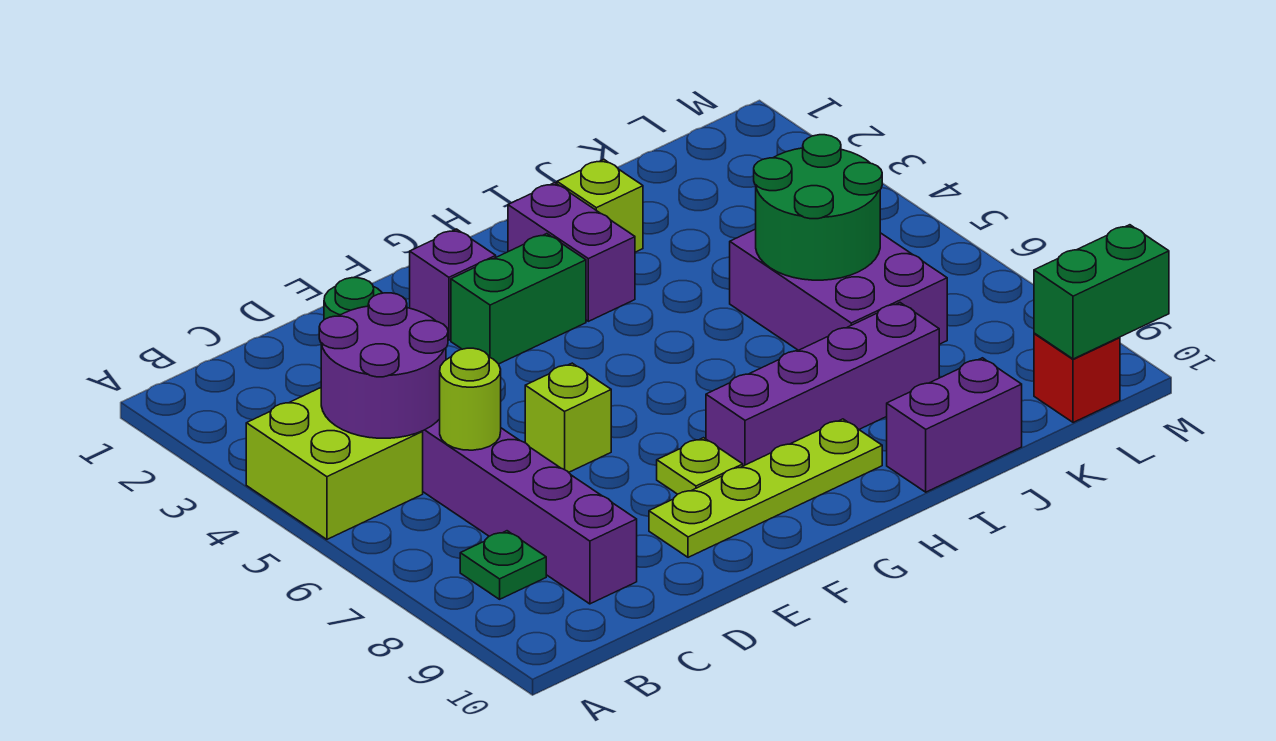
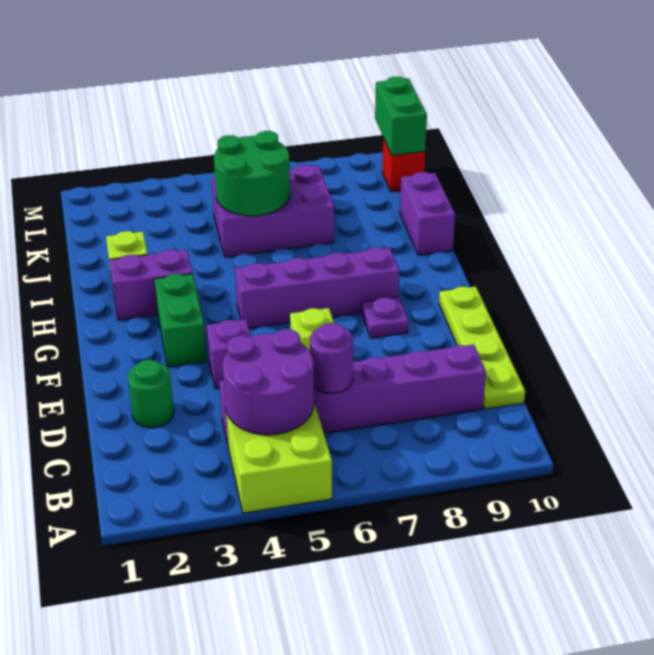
green plate B8 level 1 -> none
lime round brick C6 level 2 -> purple round brick C6 level 2
lime plate E9:H9 level 1 -> lime plate C10:F10 level 1
purple brick F2 level 1 -> purple brick E4 level 1
lime plate F8 level 1 -> purple plate F8 level 1
purple brick G8:J8 level 1 -> purple brick G5:G8 level 1

